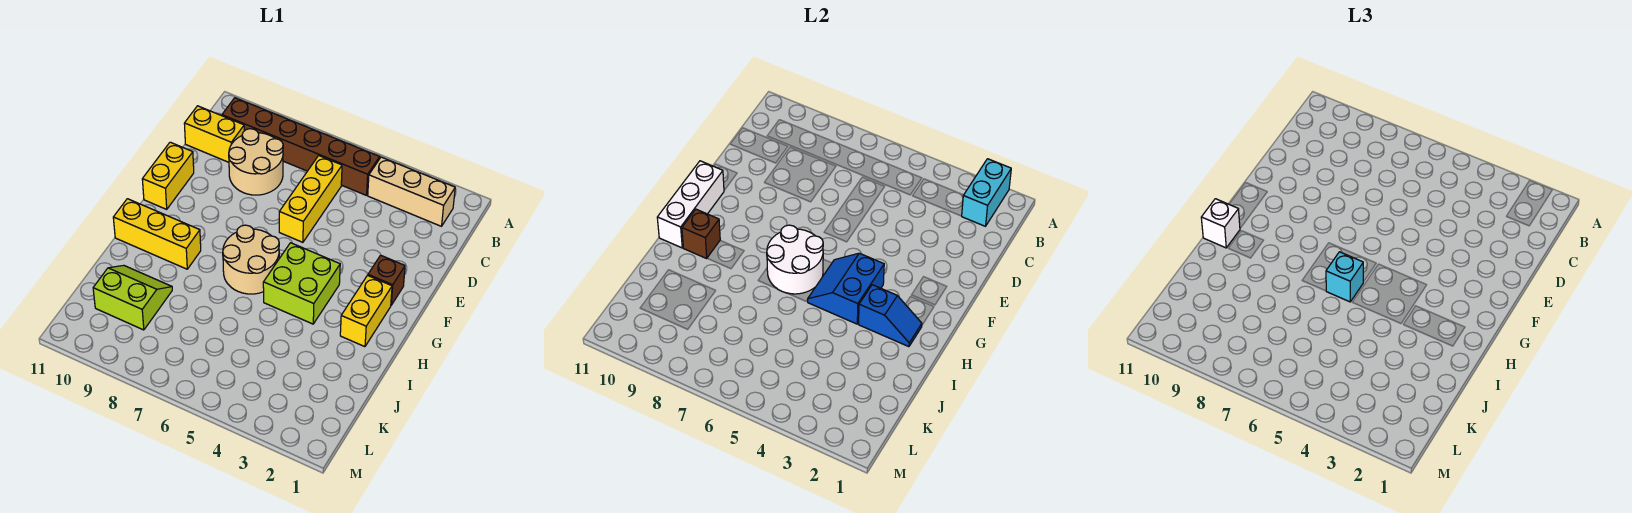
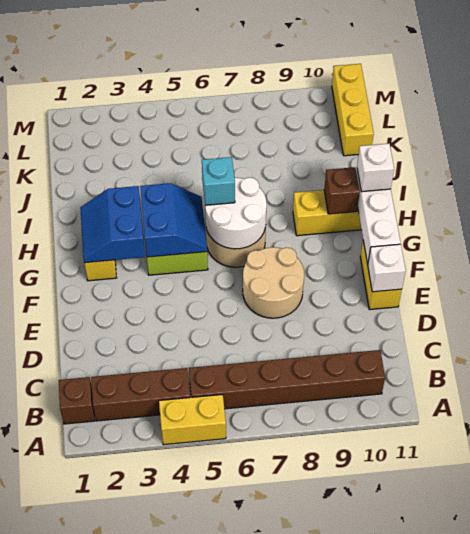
cyan brick A2:B2 level 2 -> none
tan brick B2:B4 level 1 -> brown brick B2:B4 level 1
yellow brick C6:E6 level 1 -> yellow brick K11:M11 level 1
tan round brick C8:D9 level 1 -> tan round brick E7:F8 level 1
yellow brick C10:C11 level 1 -> yellow brick A4:A5 level 1
none -> white brick E11 level 2
brown brick F2 level 1 -> brown brick B1 level 1
blue slope H2:H3 level 2 top 3 -> blue slope G2:H3 level 2 top 3
lime slope J9:K10 level 1 top K -> none

